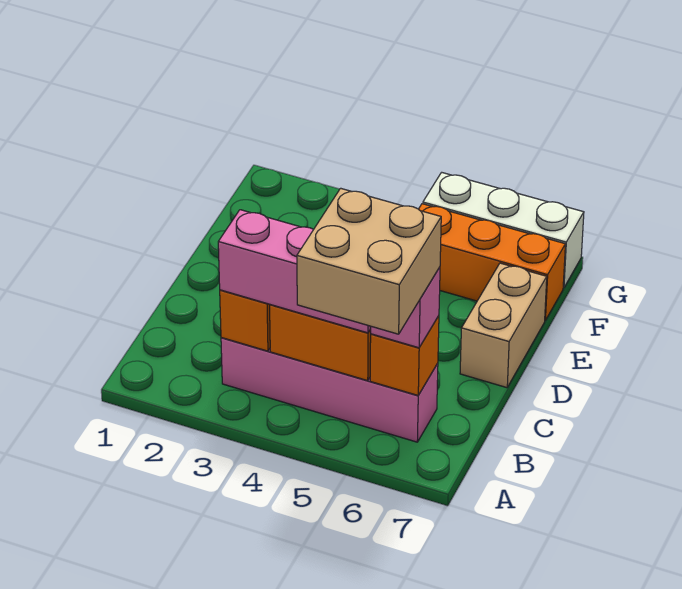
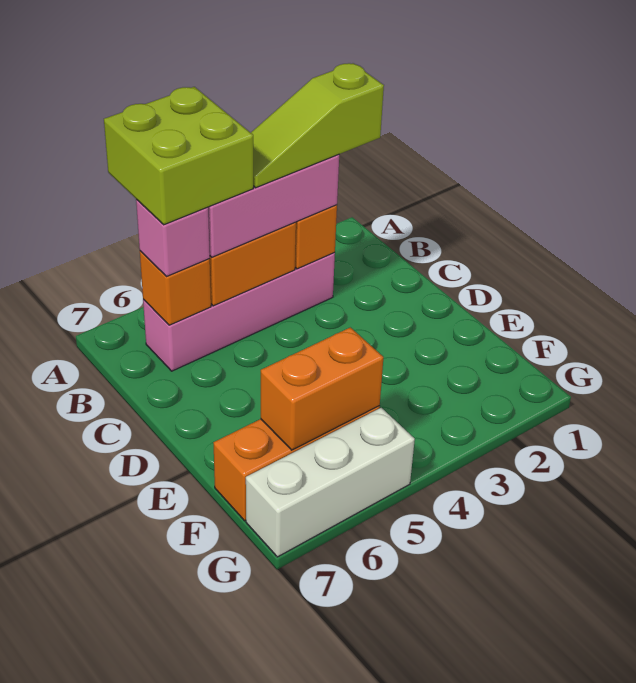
tan brick A5:B6 level 4 -> lime brick A5:B6 level 4
none -> lime slope B2:B4 level 4 top 2
tan brick D7:E7 level 1 -> none
none -> orange brick F5:F6 level 2

